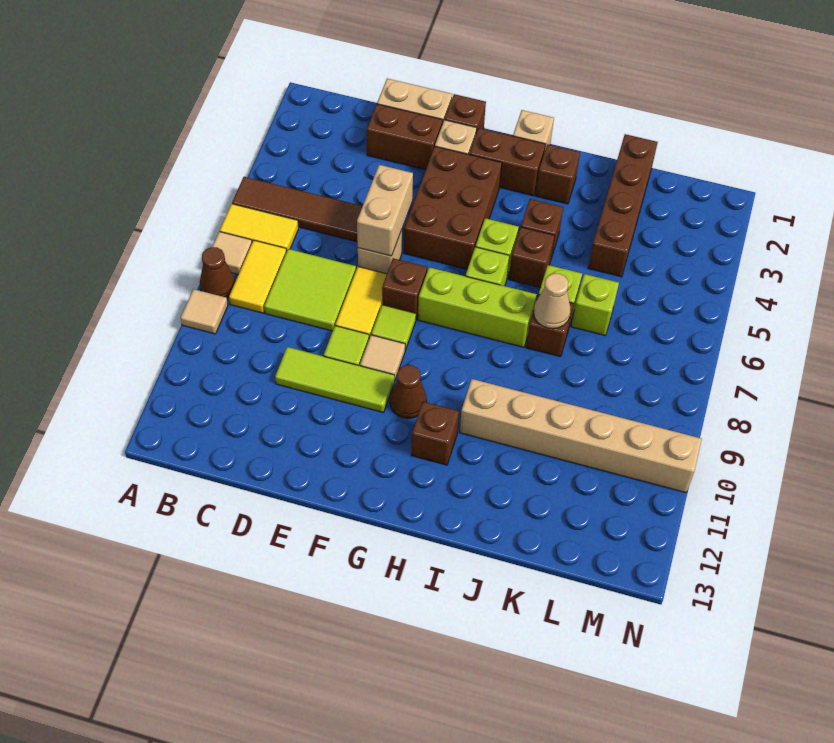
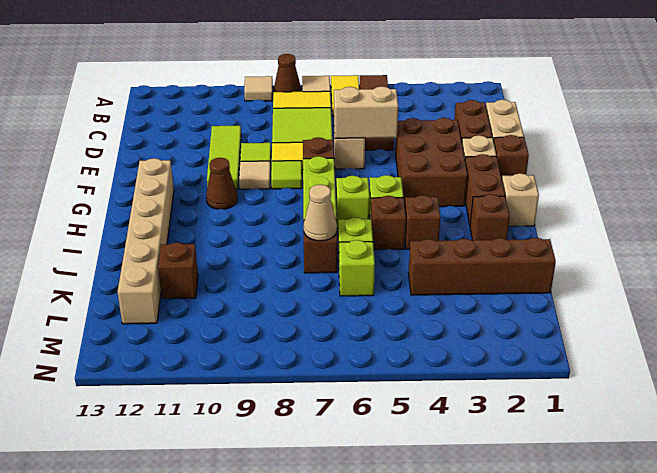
brown brick F3:G5 level 1 -> brown brick E3:G4 level 1
brown brick H11 level 1 -> brown brick K11 level 1
tan brick I10:N10 level 1 -> tan brick G12:L12 level 1

